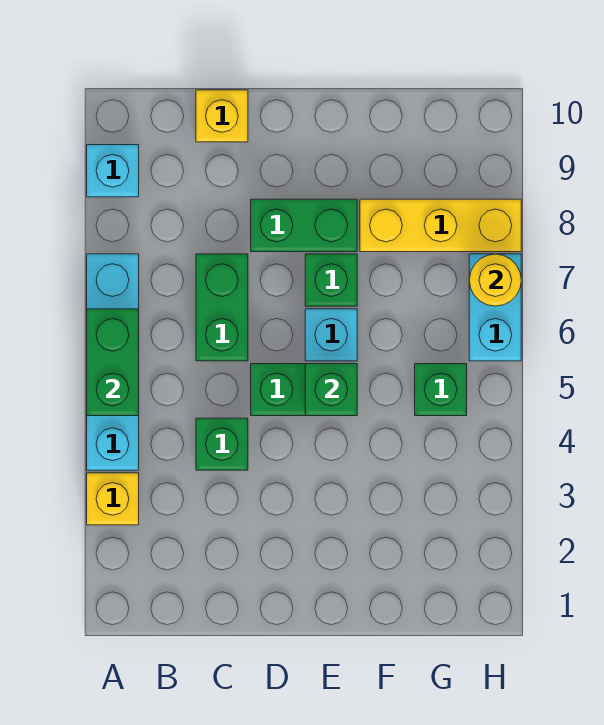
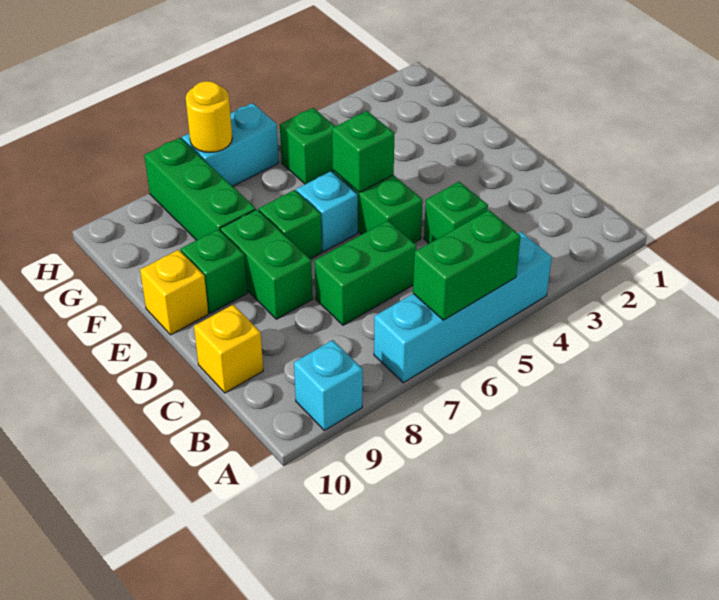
yellow brick A3 level 1 -> yellow brick E10 level 1
none -> green brick E9 level 1
yellow brick F8:H8 level 1 -> green brick F8:H8 level 1

